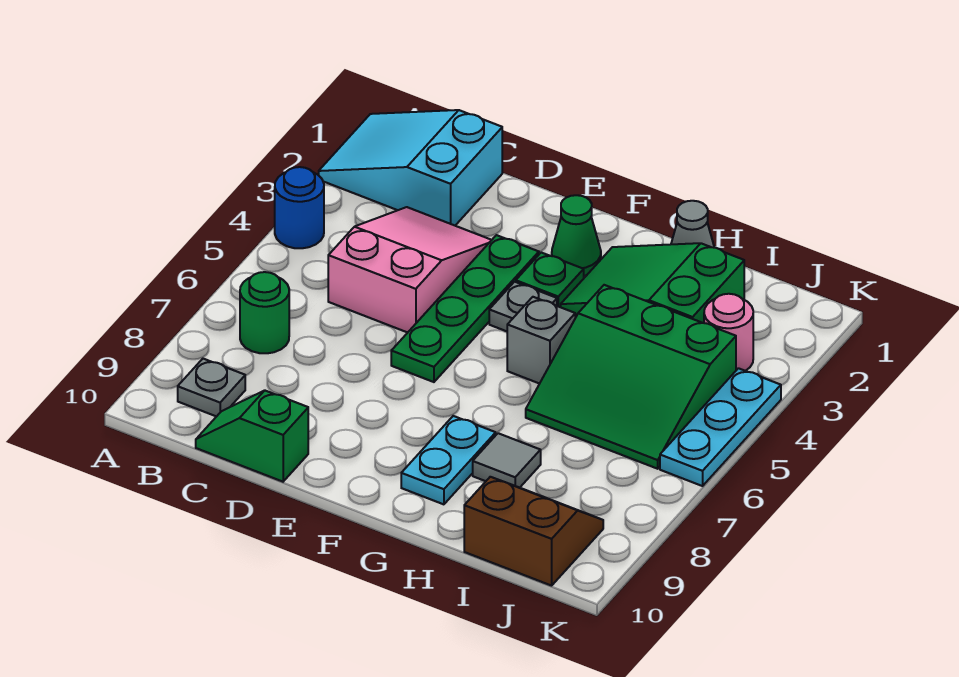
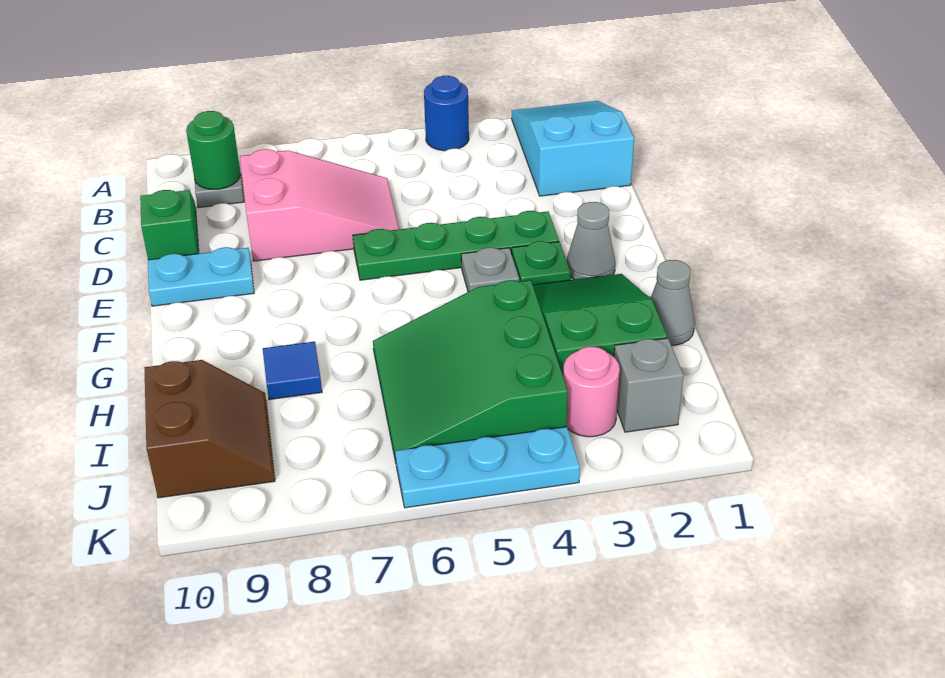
green round brick B7 level 1 -> green round brick B9 level 2
pink slope C3:D5 level 1 top 5 -> pink slope C6:D8 level 1 top 8
green cone F2 level 1 -> grey cone F2 level 1
grey brick G5 level 1 -> grey brick J2 level 1
cyan plate G8:G9 level 1 -> cyan plate E9:E10 level 1
grey tile H8 level 1 -> blue tile H8 level 1

